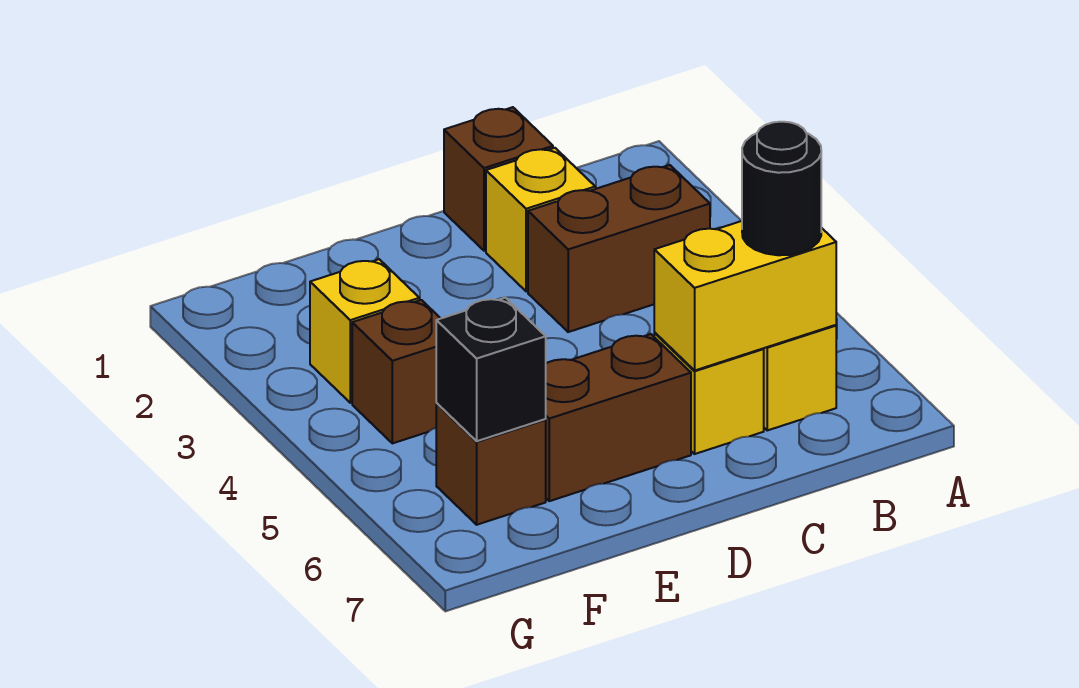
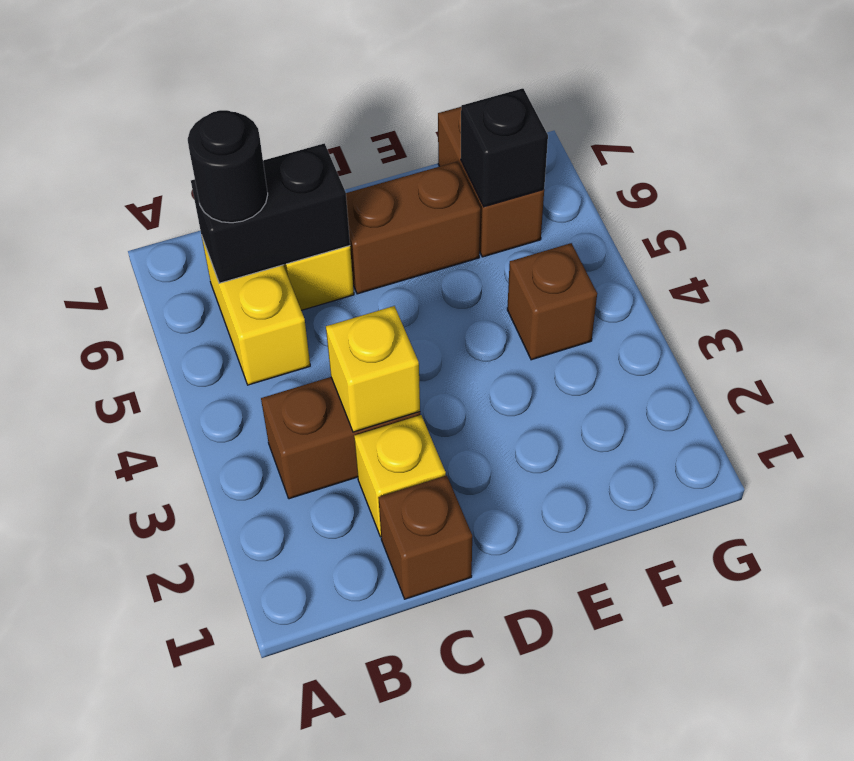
yellow brick B6:C6 level 2 -> black brick B6:C6 level 2
yellow brick F3 level 1 -> yellow brick C3 level 2
brown brick F6 level 1 -> brown brick F6:F7 level 1

